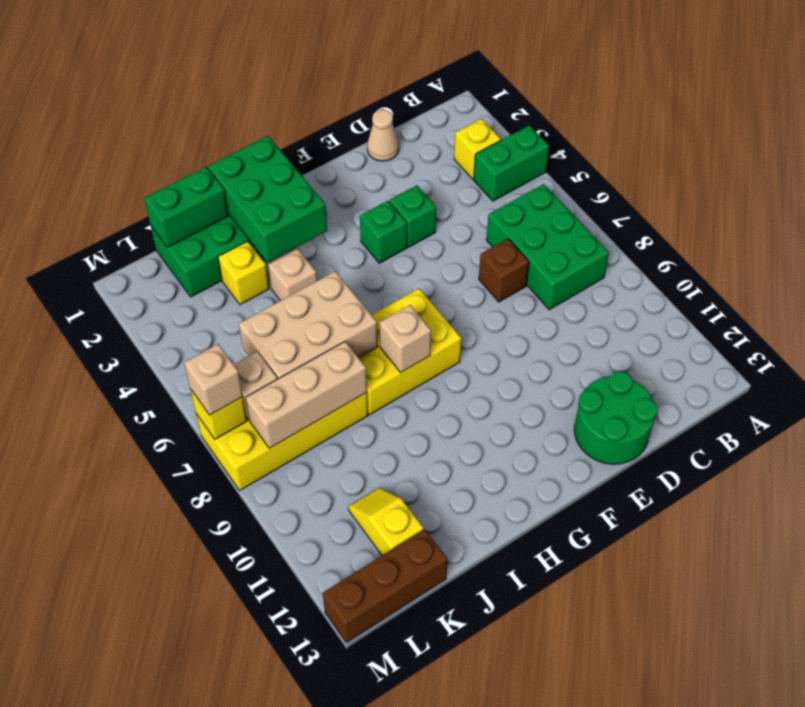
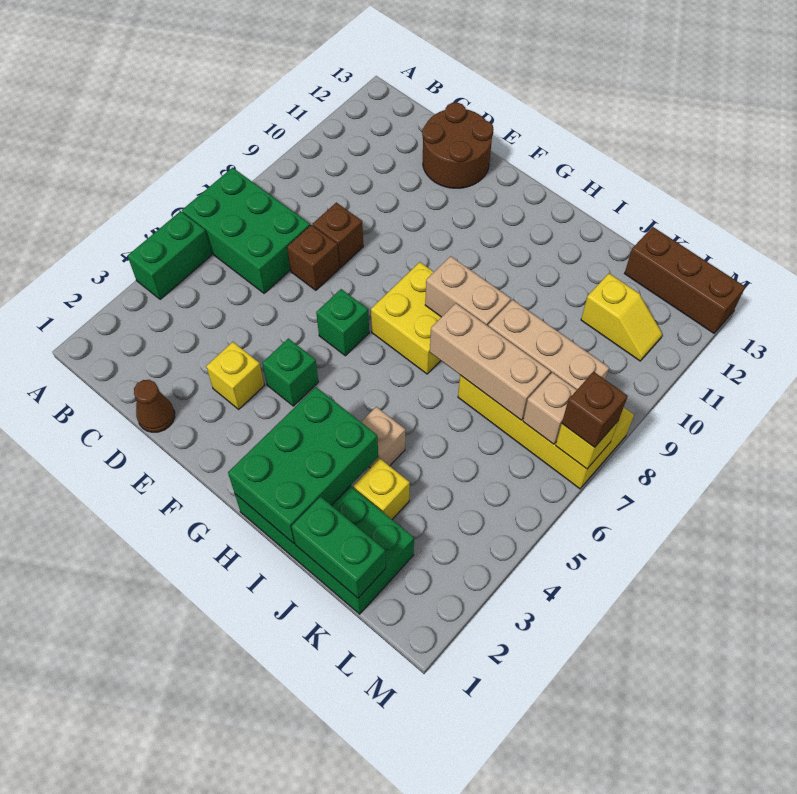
green brick A4:B4 level 1 -> green brick A4:A5 level 1
yellow brick B3 level 1 -> yellow brick E3 level 1
green brick B6:C8 level 1 -> green brick A6:C7 level 1
tan cone D1 level 1 -> brown cone D1 level 1
none -> brown brick D8 level 1
green round brick D12:E13 level 1 -> brown round brick D12:E13 level 1
green brick E4 level 1 -> green brick F6 level 1
yellow brick G7:I8 level 1 -> yellow brick G7:H8 level 1
tan brick H8 level 2 -> tan brick H8:I8 level 2
tan brick I6:K7 level 2 -> tan brick I7:K7 level 2
yellow slope K11:K12 level 1 top 12 -> yellow slope K11:L11 level 1 top K
tan brick M7 level 3 -> brown brick M7 level 3

